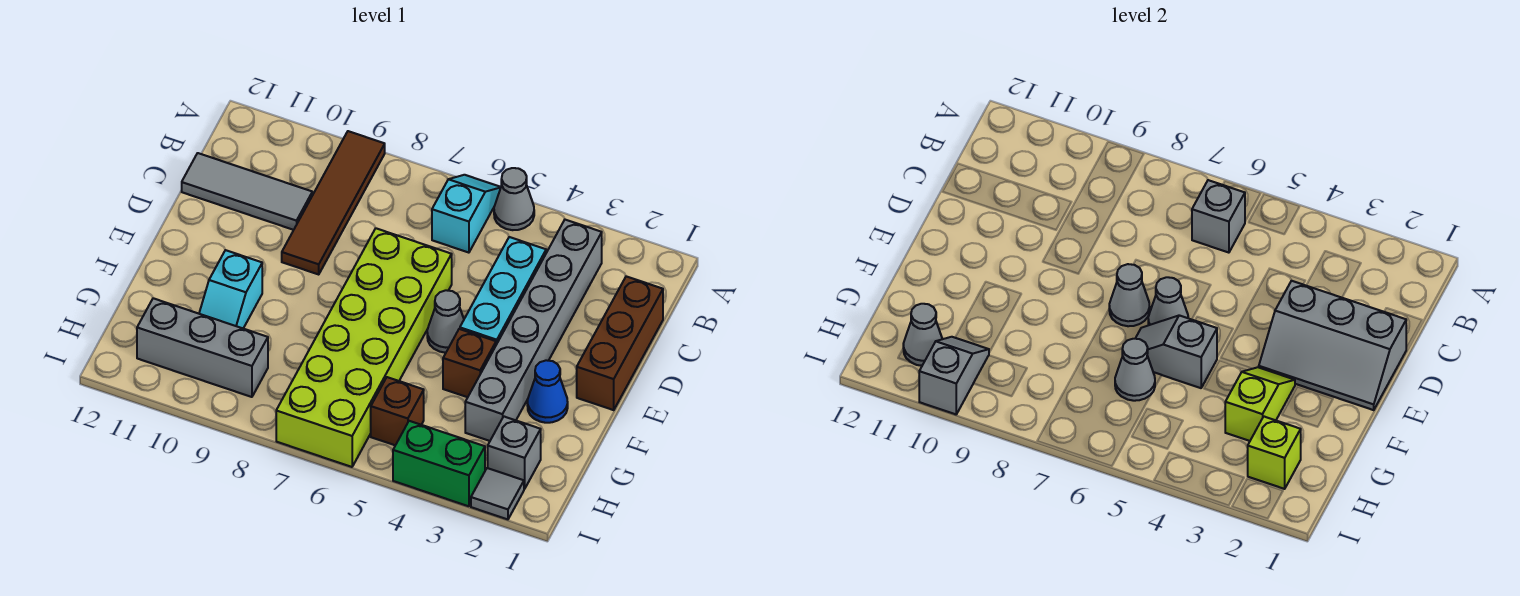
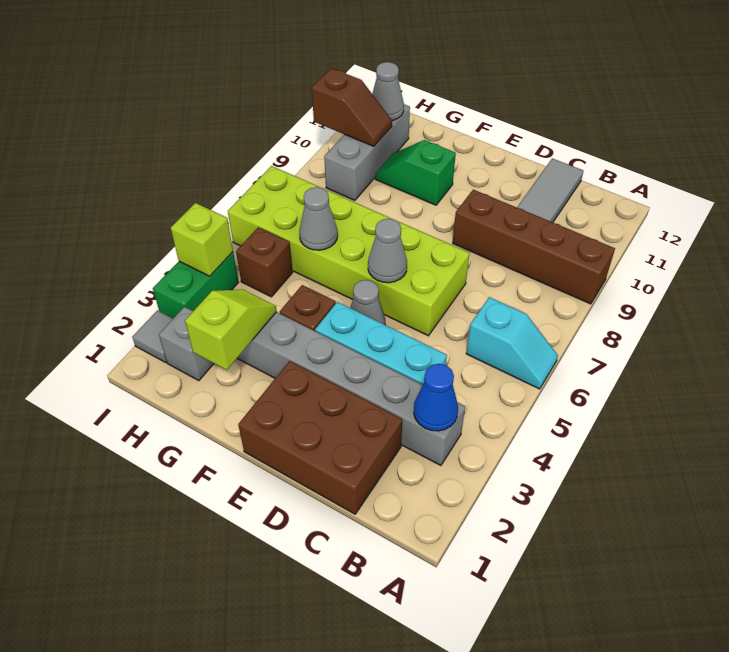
grey cone A5 level 1 -> none
brown tile A9:D9 level 1 -> brown brick A9:D9 level 1
grey brick B6 level 2 -> none
brown brick C1:E1 level 1 -> brown brick C1:E2 level 1
grey slope D1:E3 level 2 top D -> none
grey cone E7 level 2 -> none
blue cone F2 level 1 -> blue cone B3 level 2
lime slope F3:G3 level 2 top G -> lime slope G2:G3 level 2 top 2
grey slope F5:F6 level 2 top 5 -> none
cyan slope F10:G10 level 1 top F -> green slope F10:G10 level 1 top F
lime brick H2 level 2 -> lime brick I4 level 2
grey slope H10:I10 level 2 top I -> brown slope H10:I10 level 2 top I

